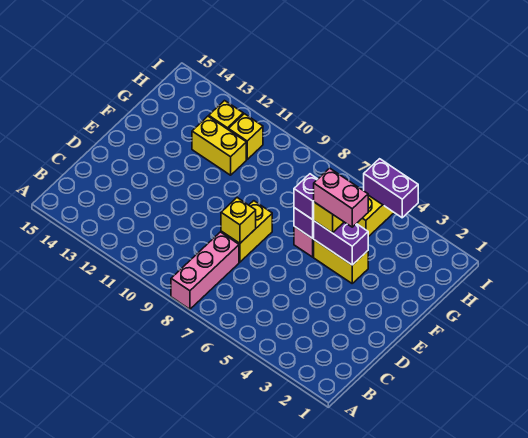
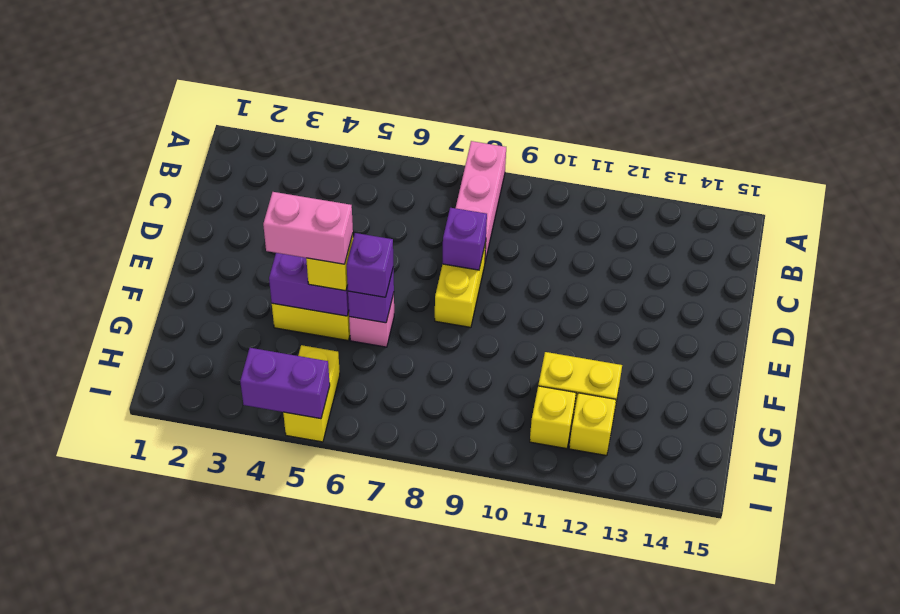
yellow brick D8 level 2 -> purple brick D8 level 2

